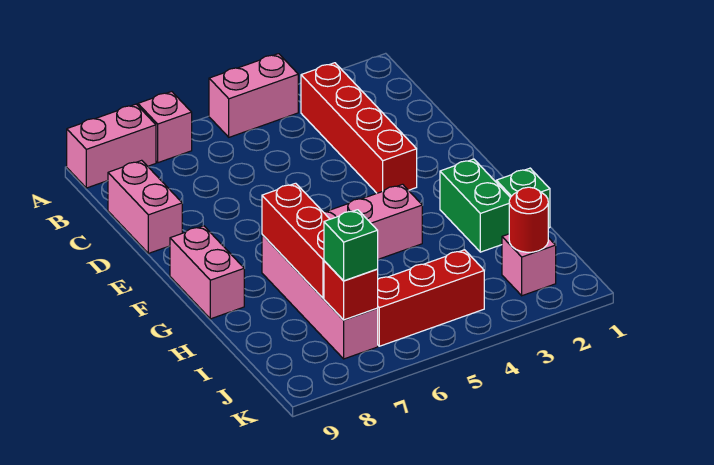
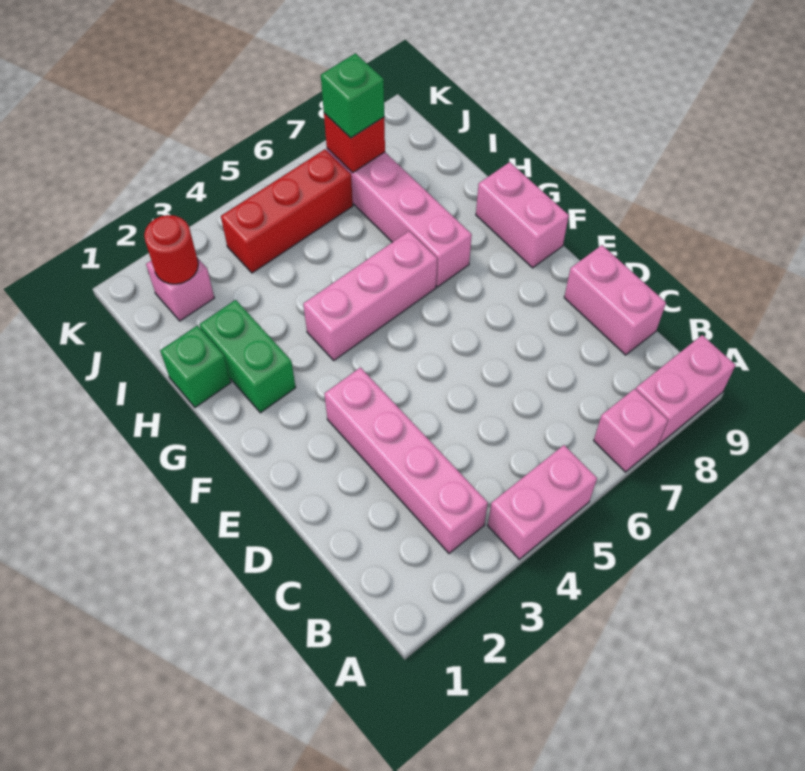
red brick B3:E3 level 1 -> pink brick B3:E3 level 1
red brick G7:I7 level 2 -> none

